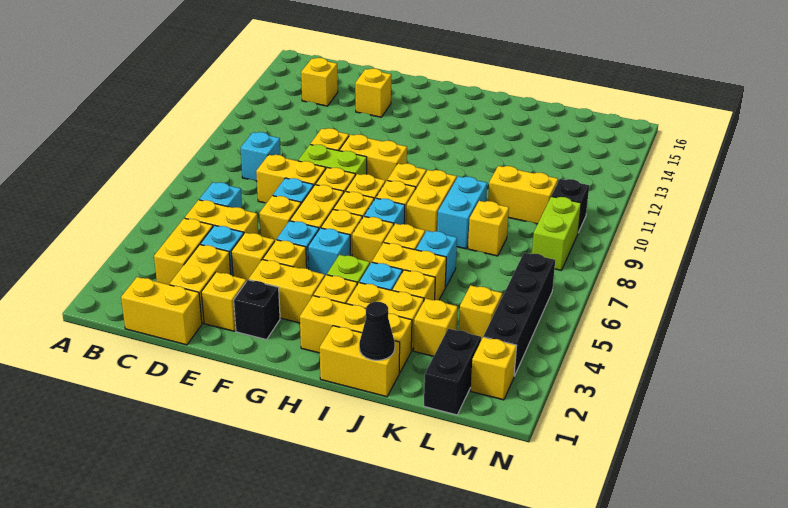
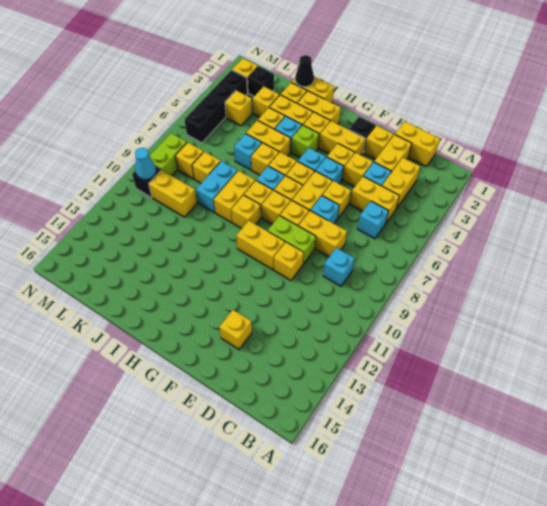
yellow brick C14 level 1 -> yellow brick L8 level 1
black brick L1:L2 level 1 -> black brick L2 level 1
none -> cyan cone M10 level 2

